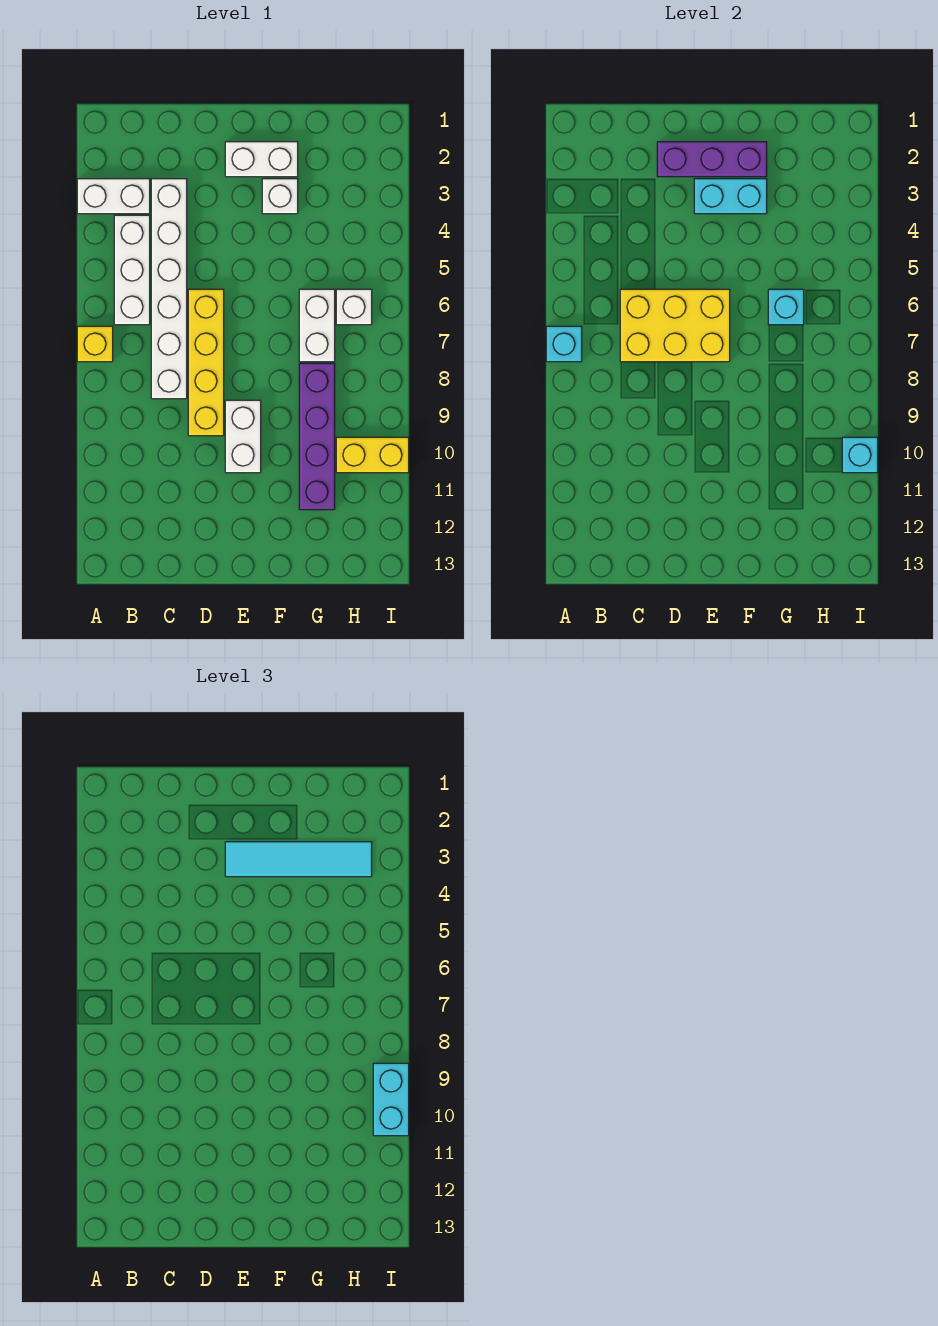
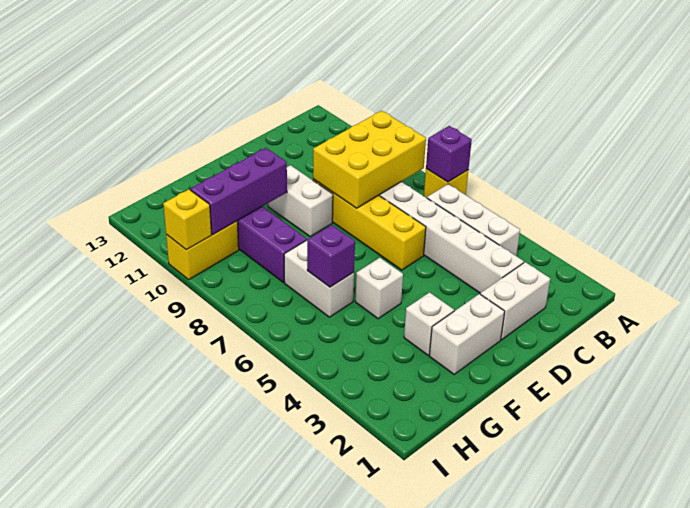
white brick A3:B3 level 1 -> white brick C2:D2 level 1
cyan brick A7 level 2 -> purple brick A7 level 2
yellow brick C6:E7 level 2 -> yellow brick B8:D9 level 2
purple brick D2:F2 level 2 -> purple brick F10:H10 level 2
cyan brick E3:F3 level 2 -> none
cyan tile E3:H3 level 3 -> none
cyan brick G6 level 2 -> purple brick G6 level 2
white brick H6 level 1 -> white brick F5 level 1
cyan brick I9:I10 level 3 -> none
cyan brick I10 level 2 -> yellow brick I10 level 2

